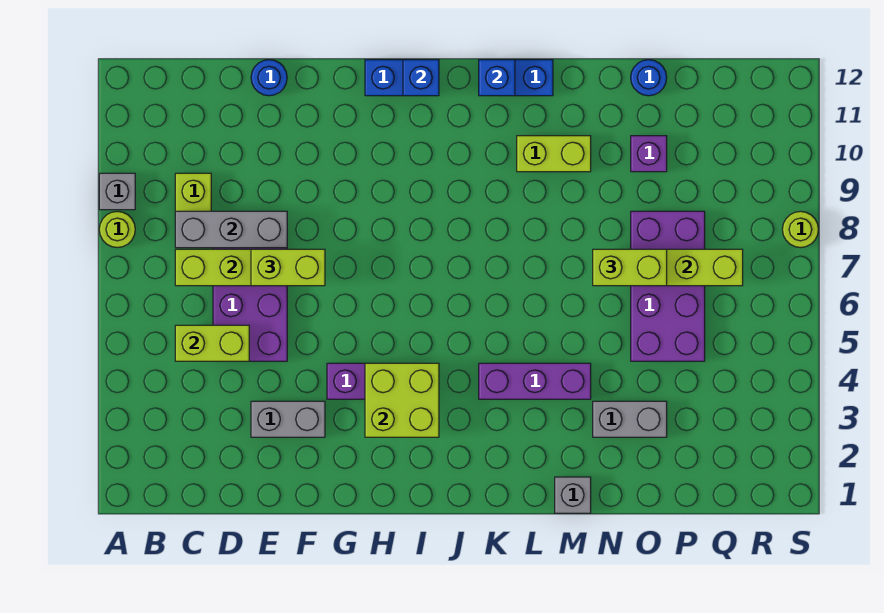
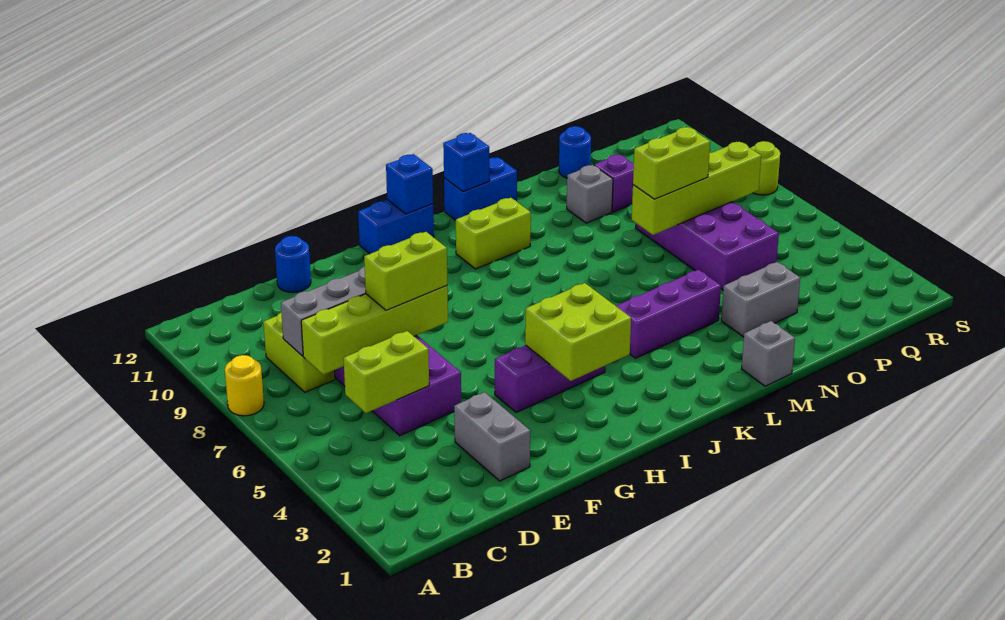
lime round brick A8 level 1 -> yellow round brick A8 level 1
grey brick A9 level 1 -> grey brick N10 level 1
grey brick E3:F3 level 1 -> grey brick E2:E3 level 1
lime brick L10:M10 level 1 -> lime brick J10:K10 level 1

